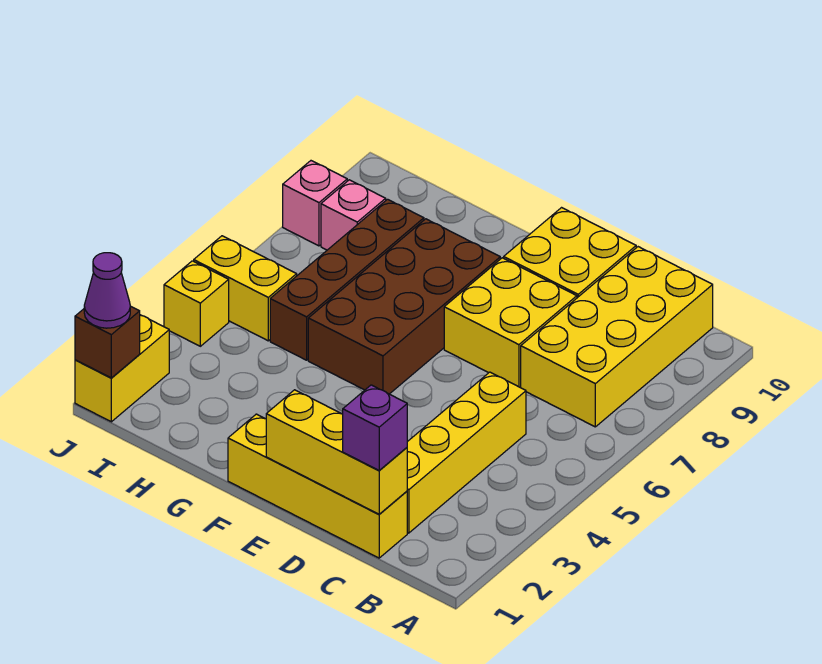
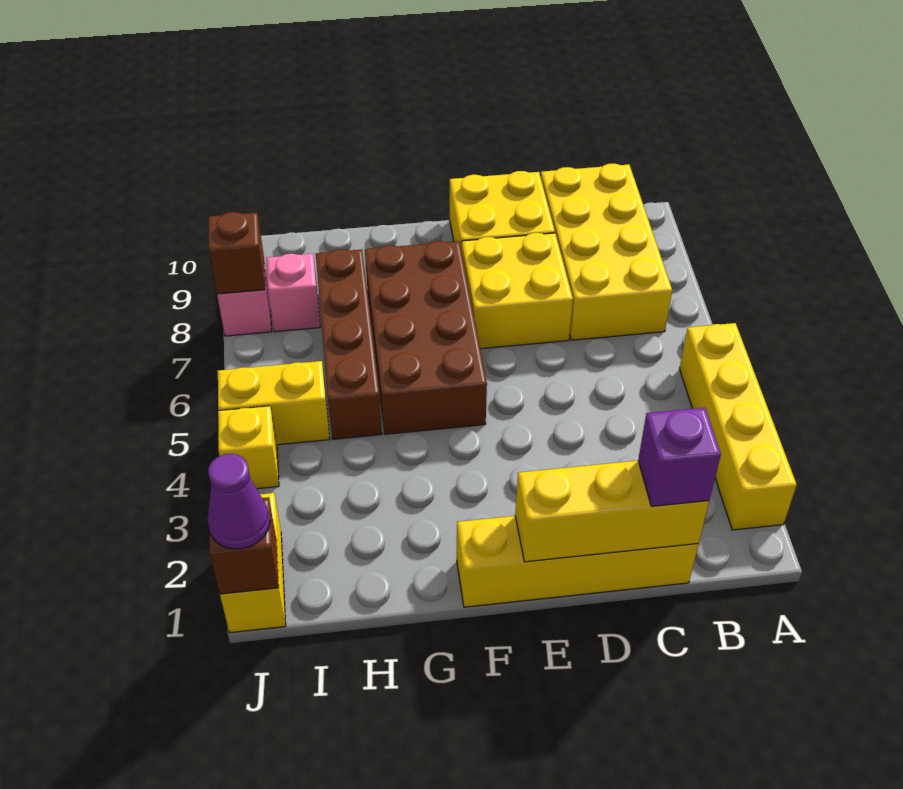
yellow brick C2:C5 level 1 -> yellow brick A2:A5 level 1
none -> brown brick J8 level 2

